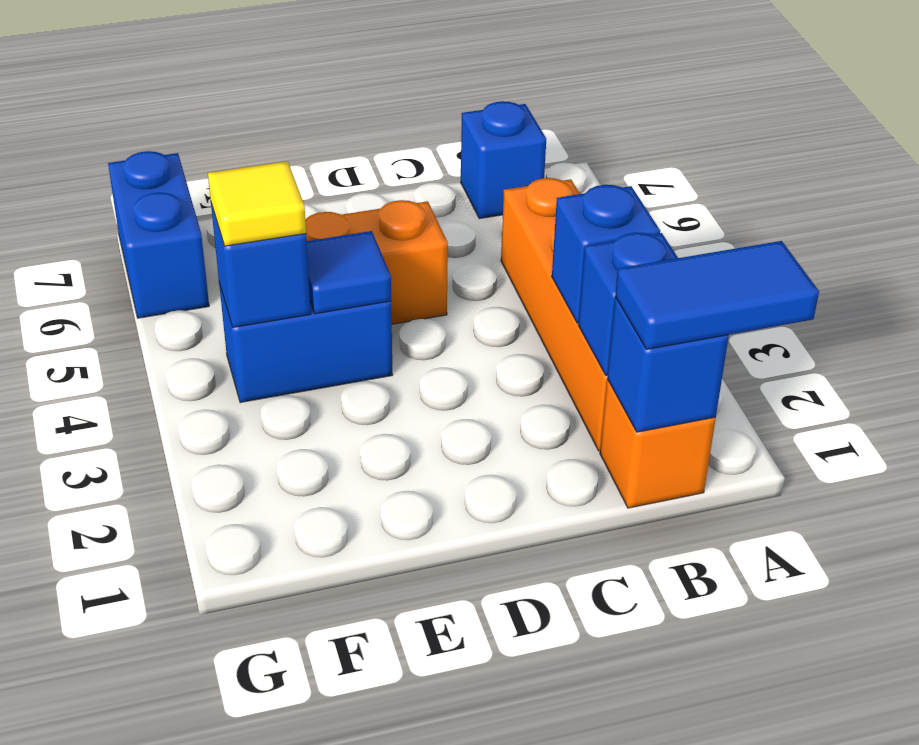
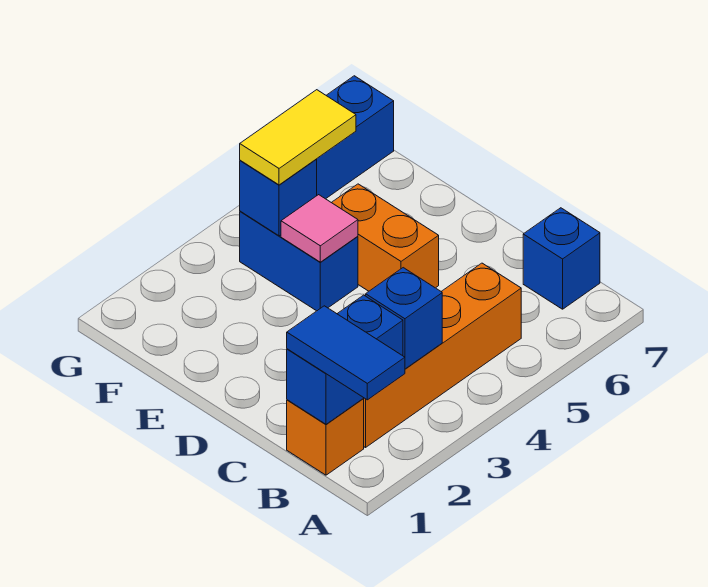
blue tile E4 level 2 -> pink tile E4 level 2
yellow tile F4 level 3 -> yellow tile F4:F5 level 3

